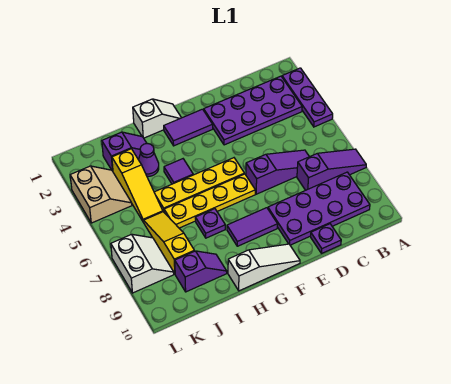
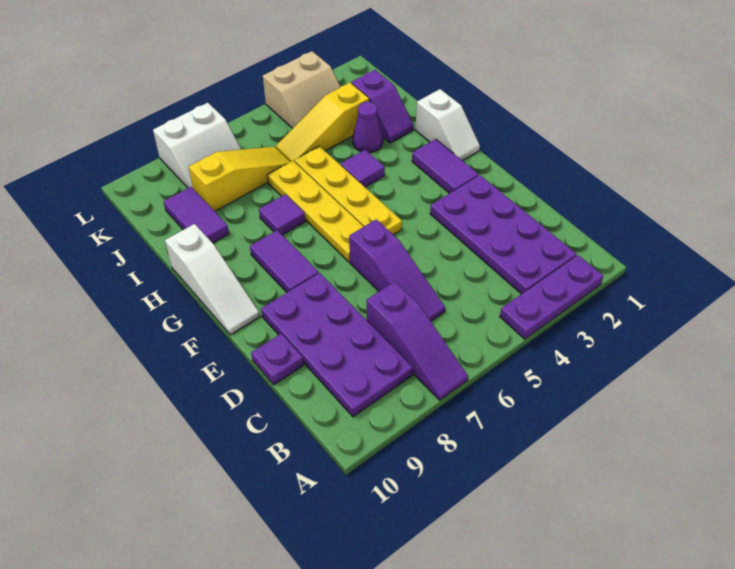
purple plate H7 level 1 -> purple tile H7 level 1
purple slope I9:J9 level 1 top J -> purple tile I9:J9 level 1

